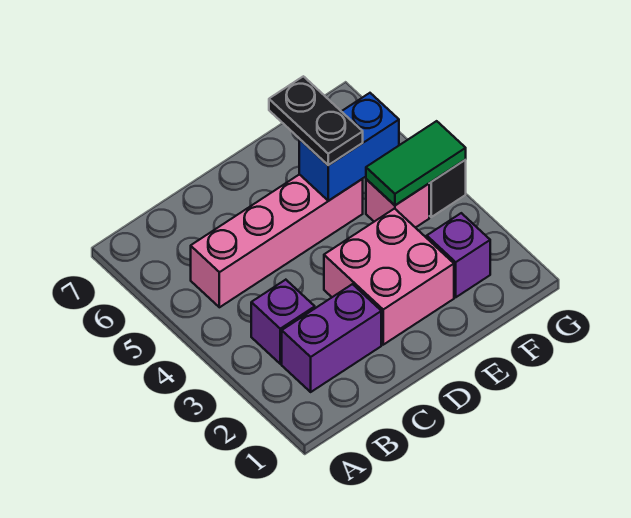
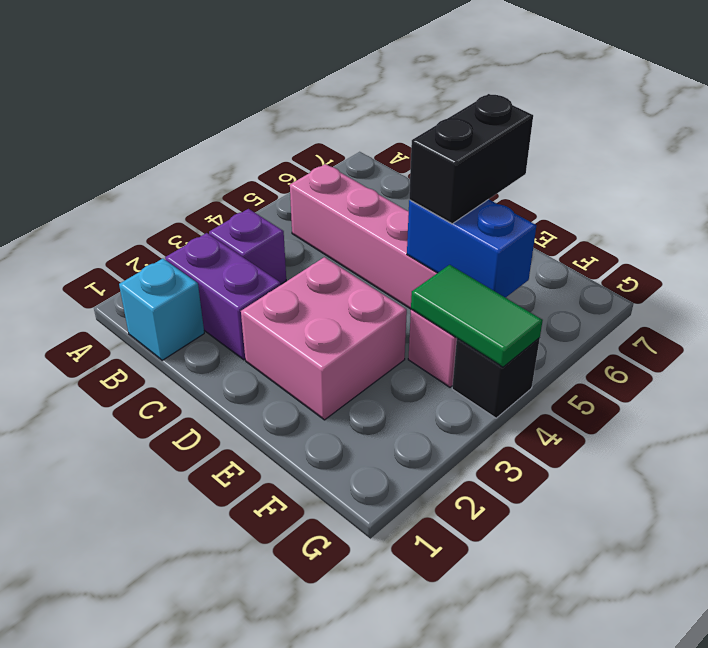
none -> cyan brick B1 level 1
black plate E5:E6 level 3 -> black brick E5:E6 level 3
purple brick F2 level 1 -> none

